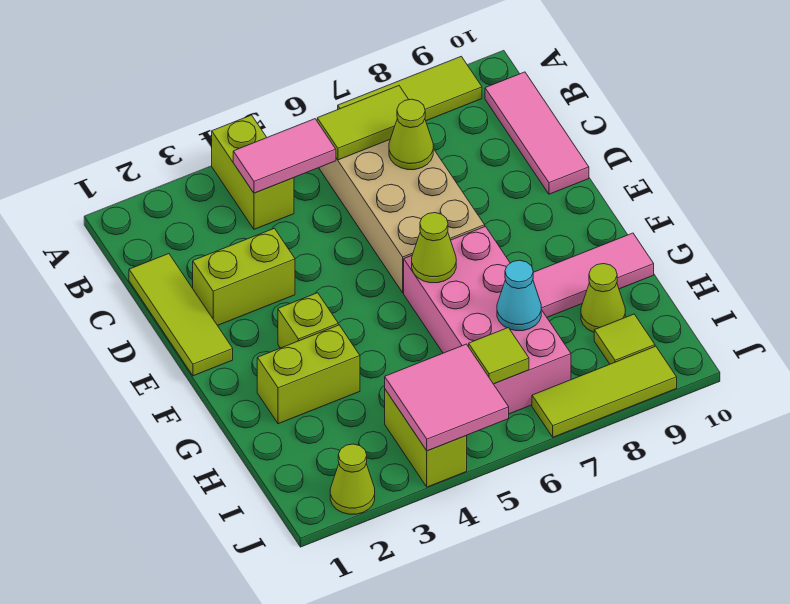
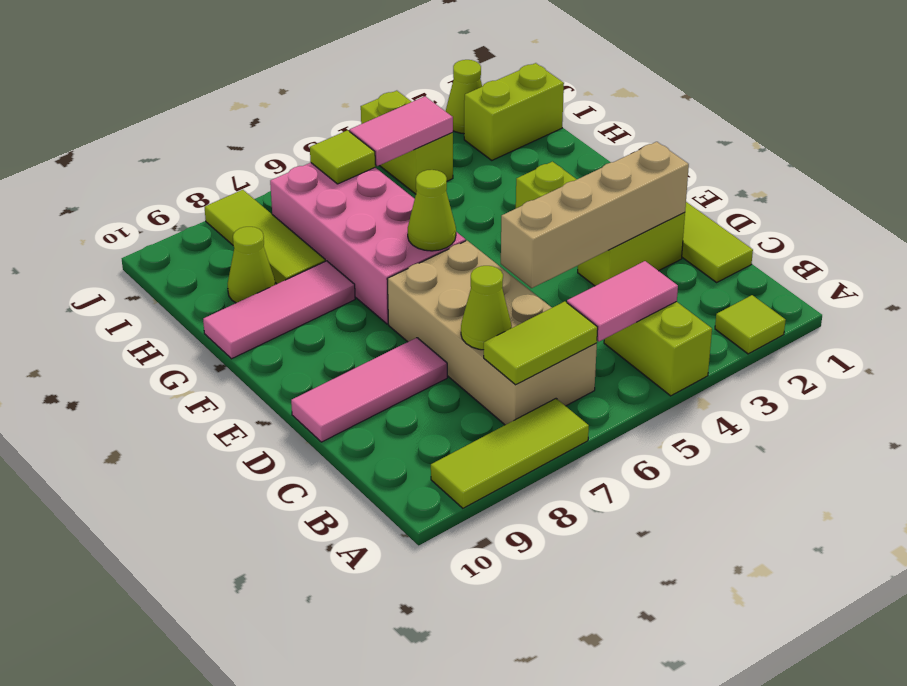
pink tile B10:D10 level 1 -> pink tile D8:D10 level 1
none -> tan brick D2:D5 level 2
lime brick G2:G3 level 1 -> lime brick I1:I2 level 1
cyan cone H7 level 2 -> none
pink tile I4:J5 level 2 -> pink tile I4:I5 level 2
lime tile I9 level 1 -> lime tile A2 level 1
lime tile J7:J9 level 1 -> lime tile H8:J8 level 1

